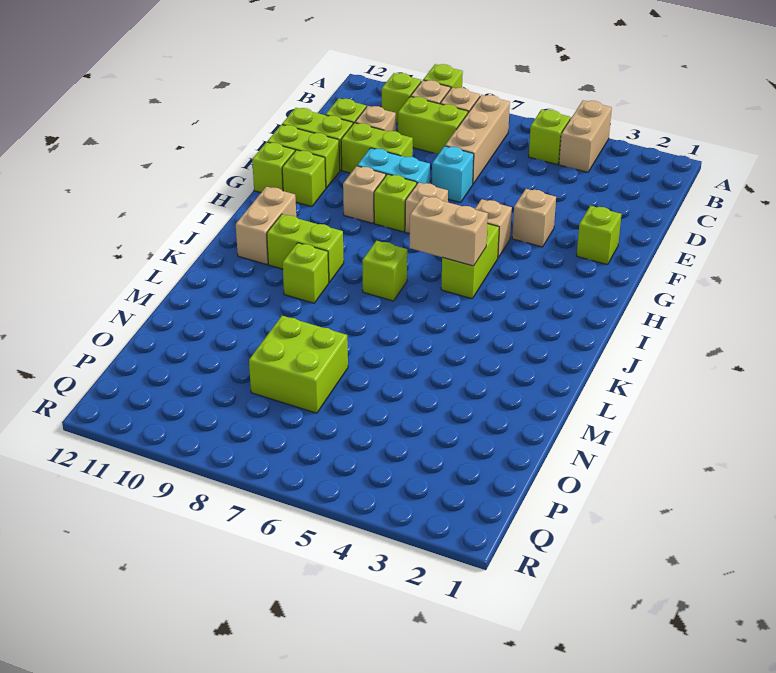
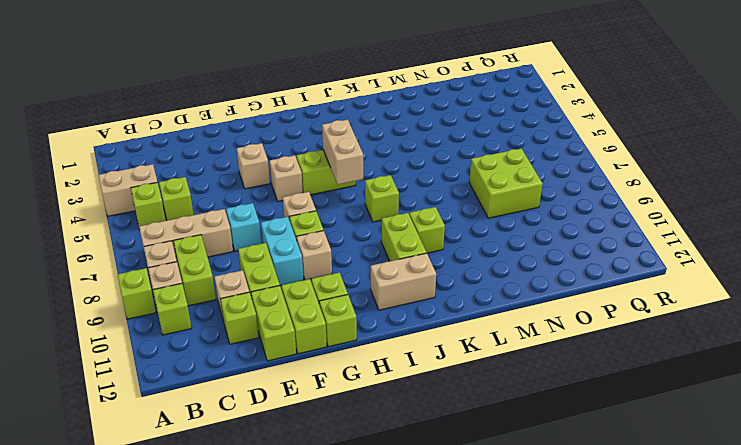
lime brick F2 level 1 -> lime brick C5 level 1

